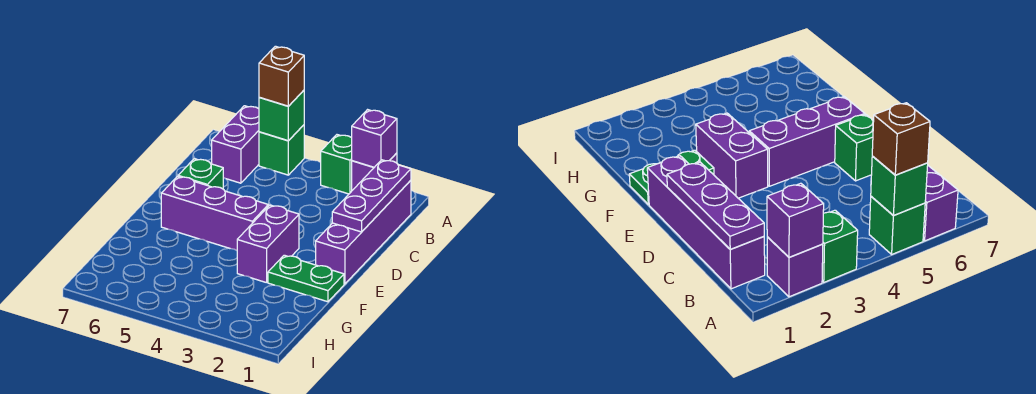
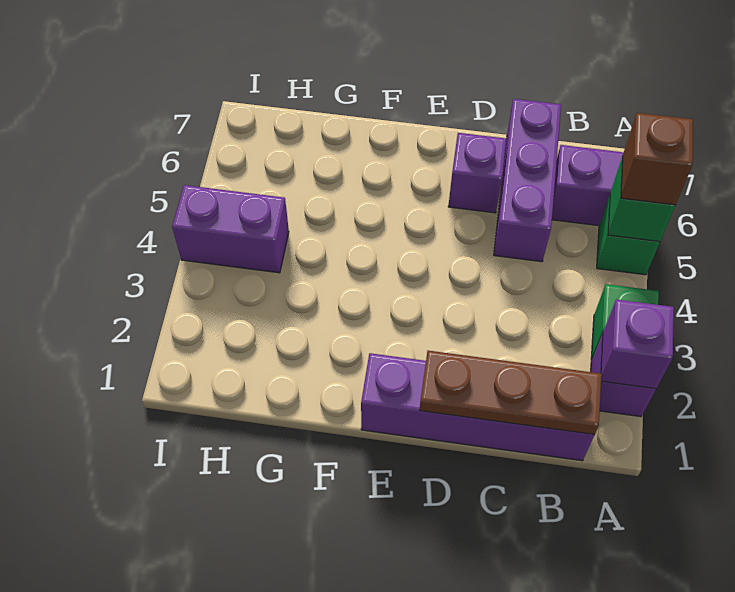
purple plate B1:D1 level 2 -> brown plate B1:D1 level 2
green brick D6 level 1 -> purple brick D6 level 1
purple brick E3:F3 level 1 -> purple brick H4:I4 level 1
purple brick E4:E6 level 1 -> purple brick C5:C7 level 1
green plate F1:F2 level 1 -> none

